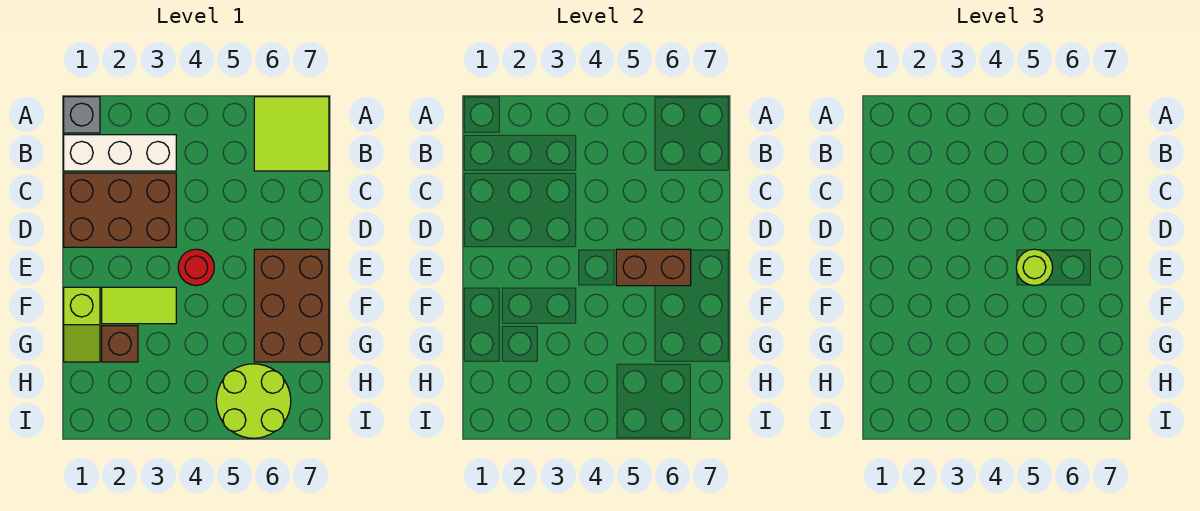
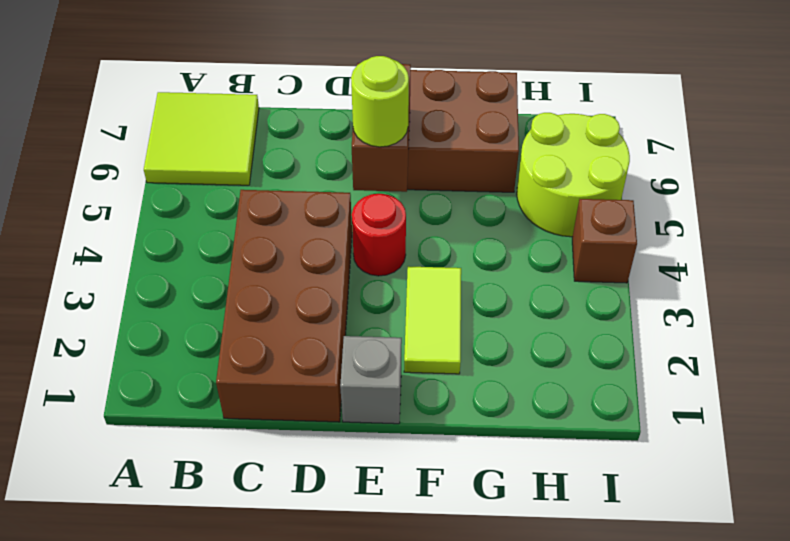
grey brick A1 level 1 -> grey brick E1 level 1
white brick B1:B3 level 1 -> none
brown brick C1:D3 level 1 -> brown brick C1:D4 level 1
lime slope F1:G1 level 1 top F -> none
brown brick G2 level 1 -> brown brick I4 level 1

